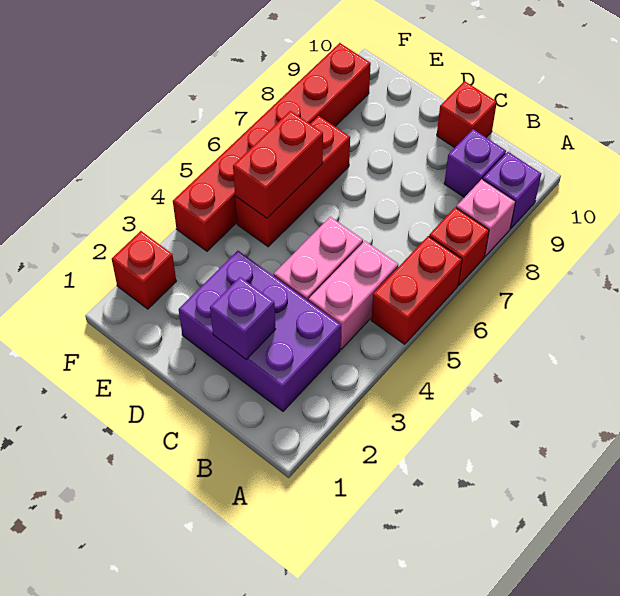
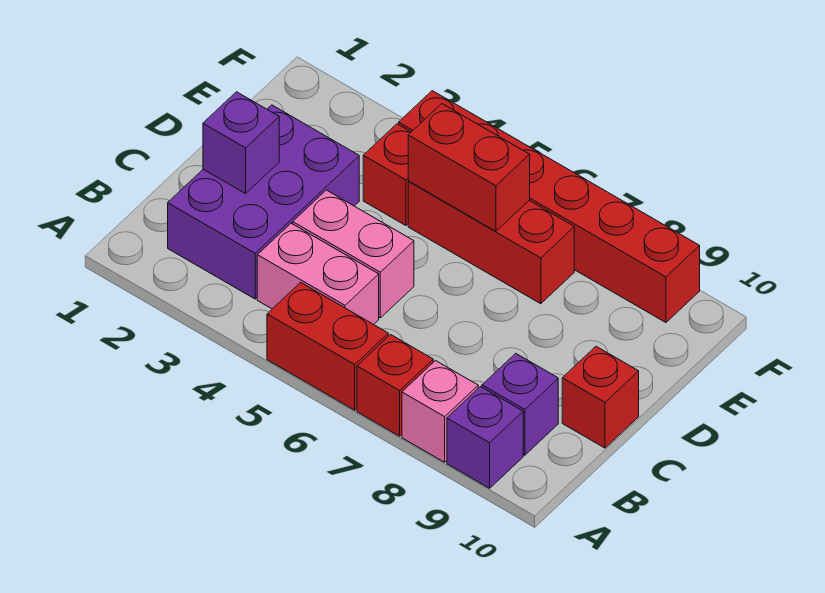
red brick F2 level 1 -> red brick E4 level 1

